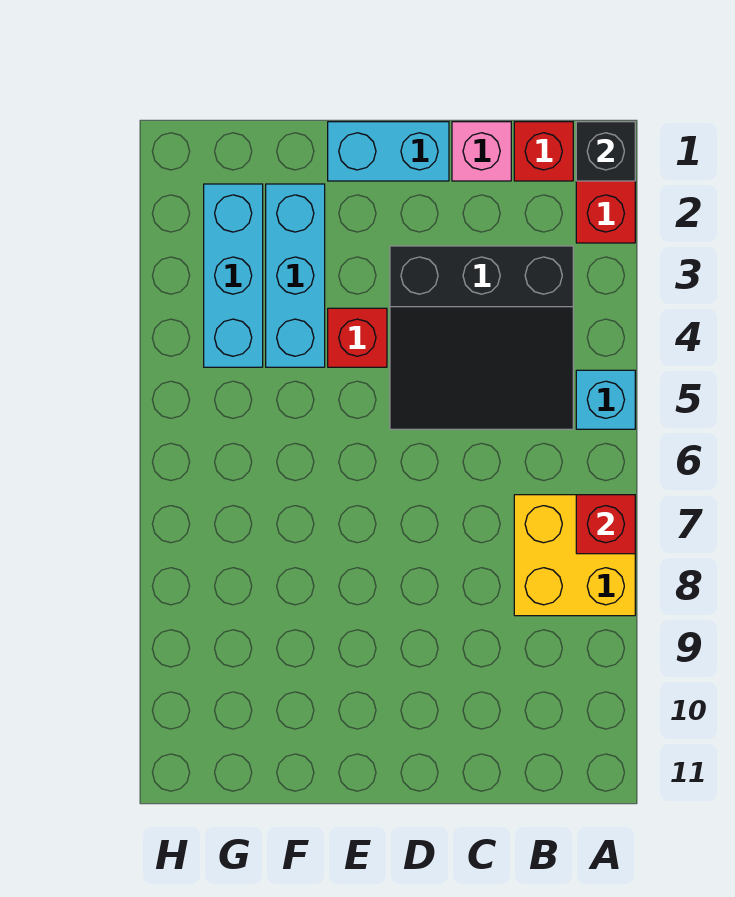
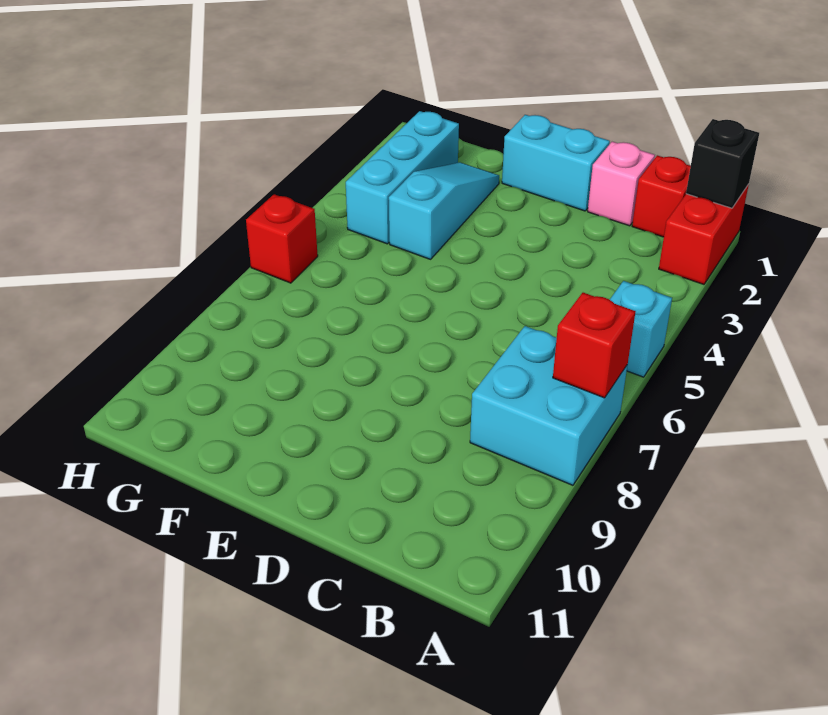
yellow brick A7:B8 level 1 -> cyan brick A7:B8 level 1
black slope B3:D5 level 1 top 3 -> none
red brick E4 level 1 -> red brick H6 level 1
cyan brick F2:F4 level 1 -> cyan slope F2:F4 level 1 top 4

